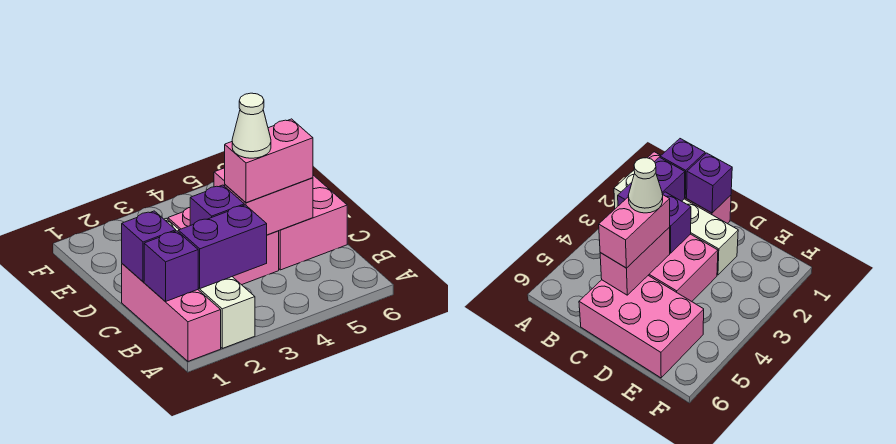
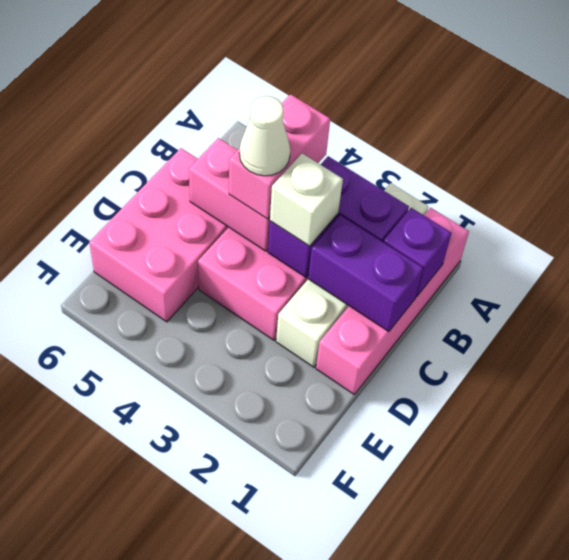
pink brick A1:C1 level 1 -> pink brick A1:D1 level 1
purple brick C1 level 2 -> purple brick C1:C2 level 2
none -> white brick C3 level 3
pink brick C4:C5 level 3 -> pink brick B4:C4 level 3

